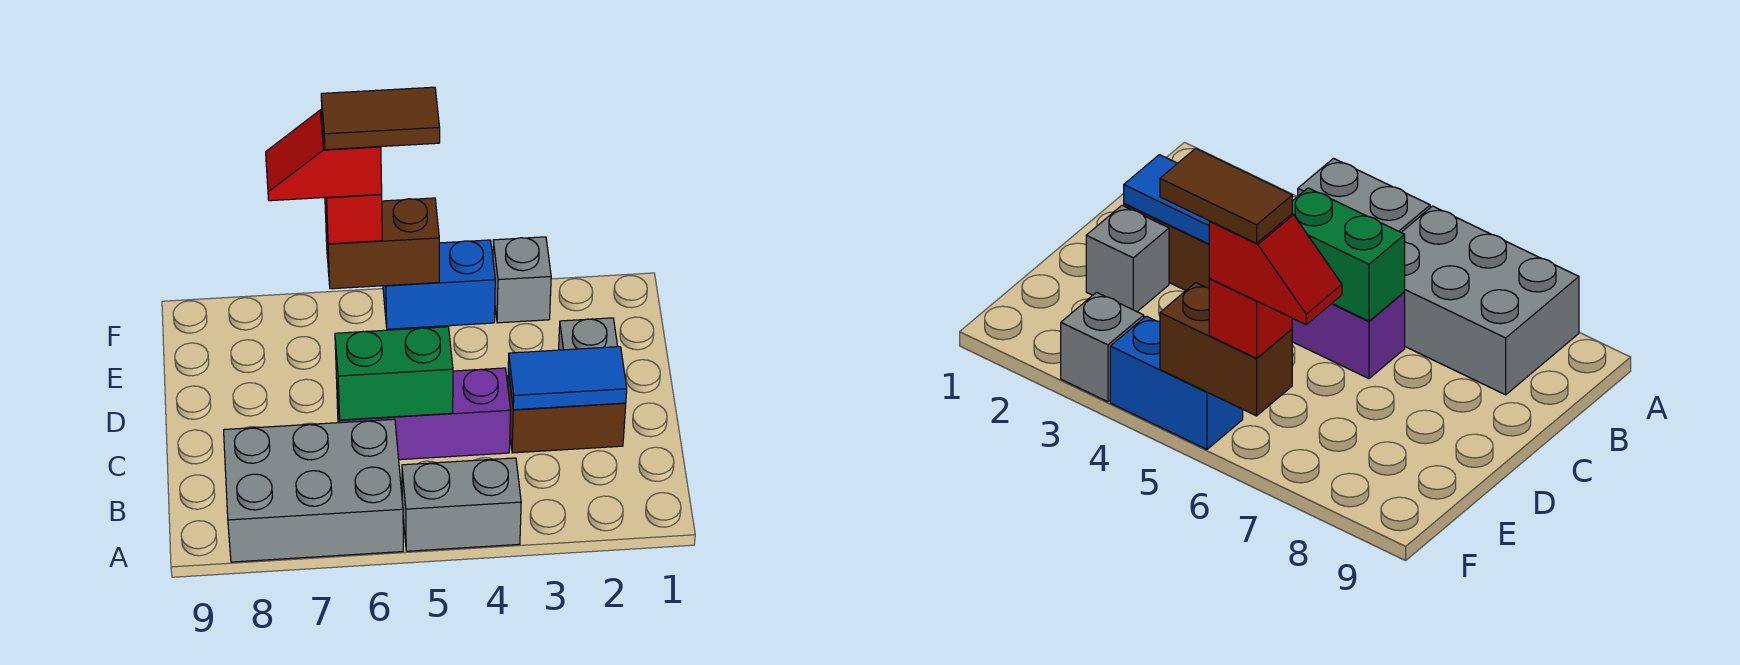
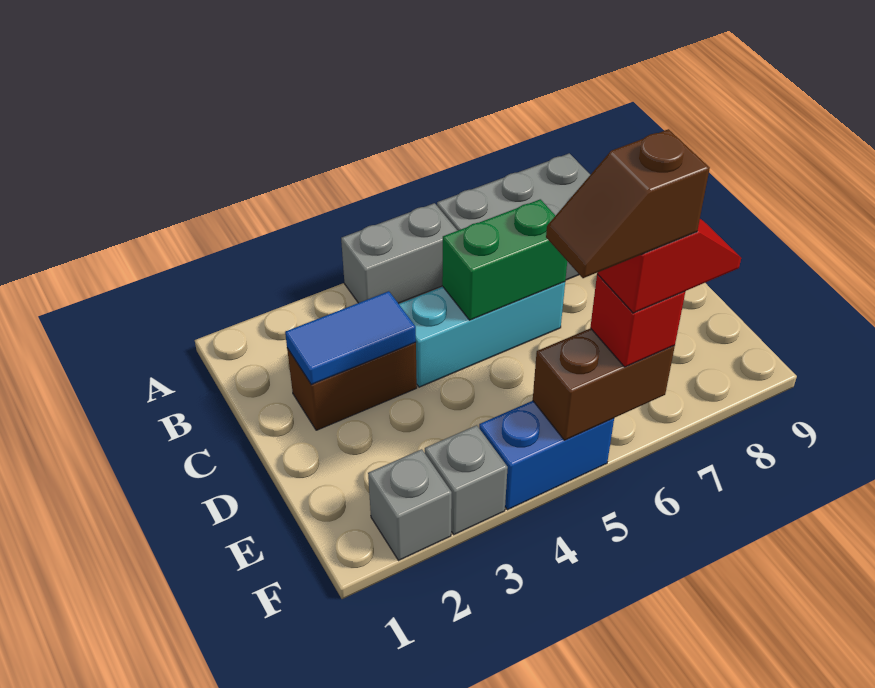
purple brick C4:C6 level 1 -> cyan brick C4:C6 level 1
grey brick D2 level 1 -> grey brick F2 level 1
brown tile F5:F6 level 5 -> brown slope F5:F6 level 5 top 6

